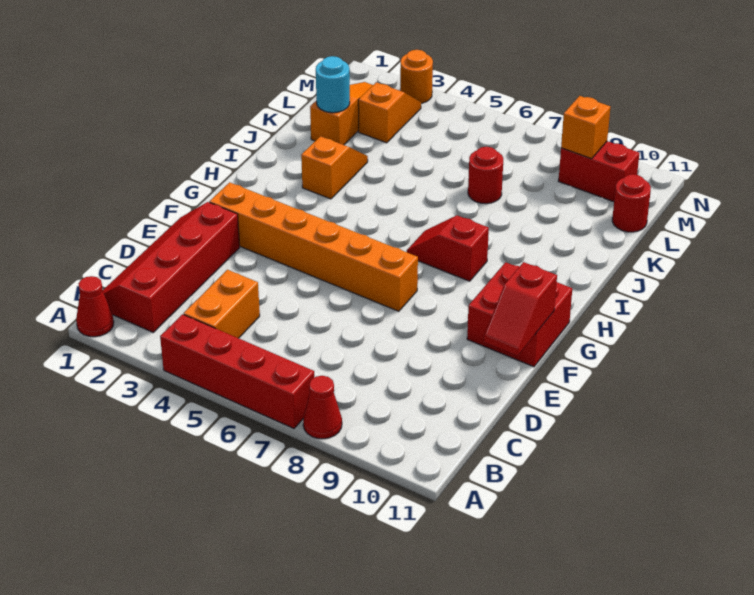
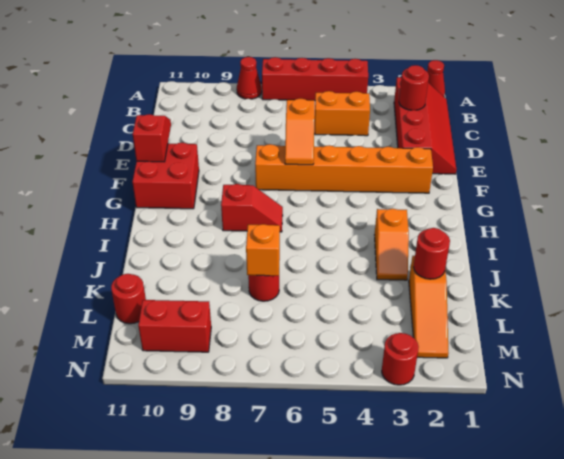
orange brick B4:C4 level 1 -> orange brick C4:C5 level 1
none -> red round brick C2 level 2
cyan round brick K2 level 2 -> red round brick K2 level 2
orange slope L3:M3 level 1 top L -> orange slope E6:F6 level 2 top E
orange brick M9 level 2 -> orange brick K7 level 2
orange round brick N3 level 1 -> red round brick N3 level 1

